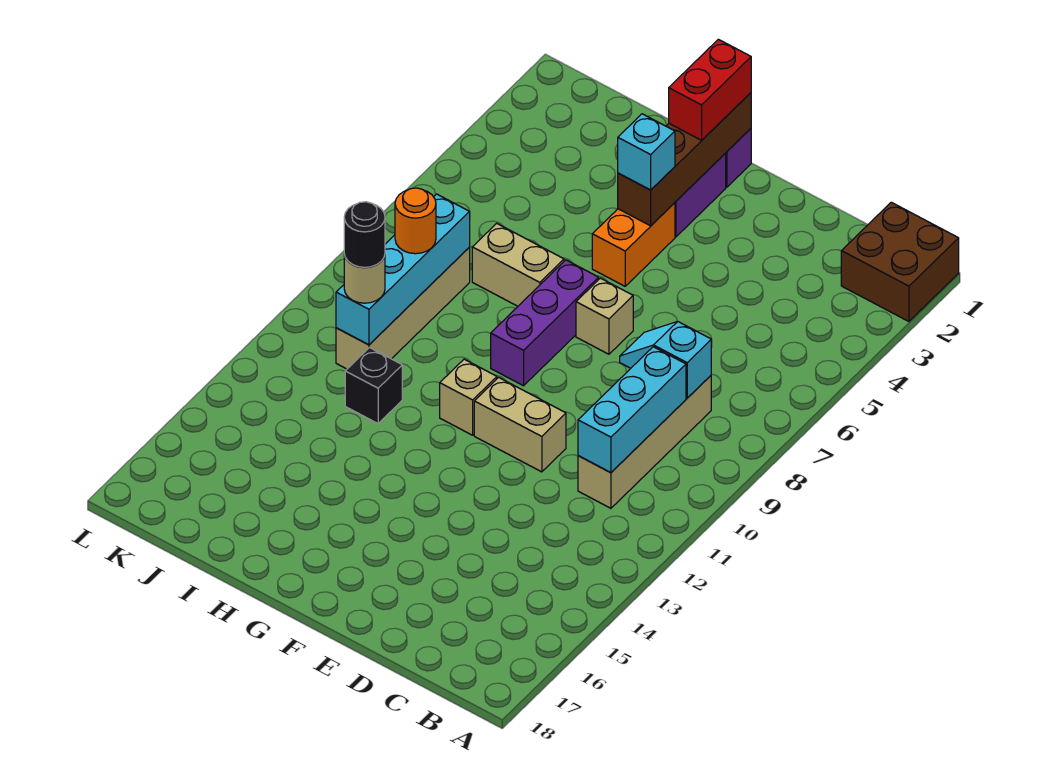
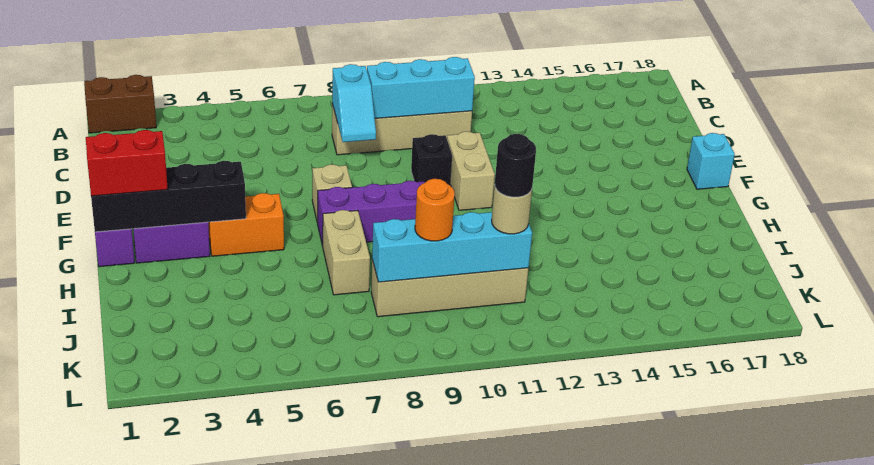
brown brick A1:B2 level 1 -> brown brick A1:A2 level 1
brown brick G1:G4 level 2 -> black brick G1:G4 level 2
cyan brick G4 level 3 -> cyan brick F18 level 1
tan brick G11 level 1 -> none
black brick I12 level 1 -> black brick E10 level 1

